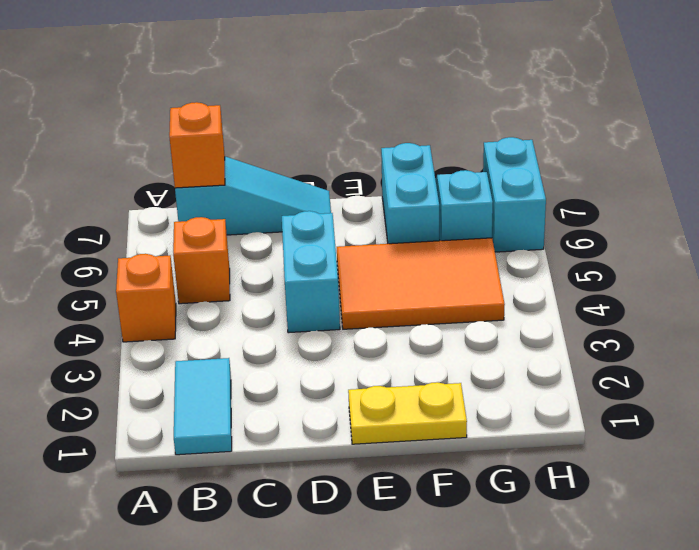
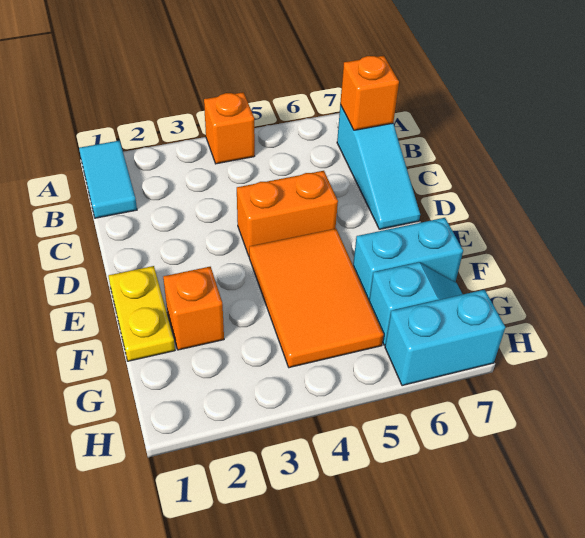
cyan tile B1:B2 level 1 -> cyan tile A1:B1 level 1
orange brick B5 level 1 -> orange brick F2 level 1
cyan brick D4:D5 level 1 -> orange brick D4:D5 level 1

